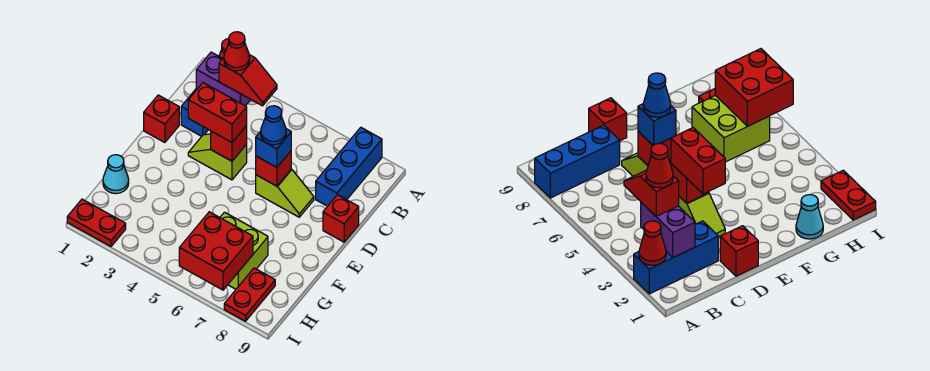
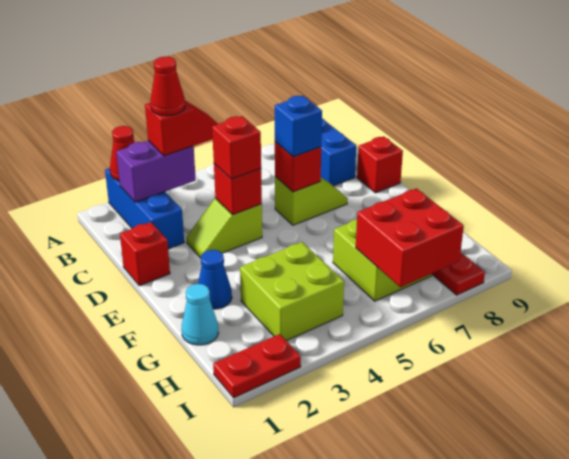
red brick D3:D4 level 3 -> red brick D4 level 3
blue cone D6 level 4 -> blue cone F2 level 1
none -> lime brick G3:H4 level 1

